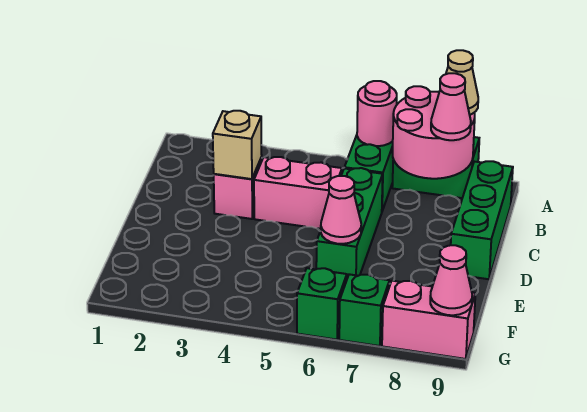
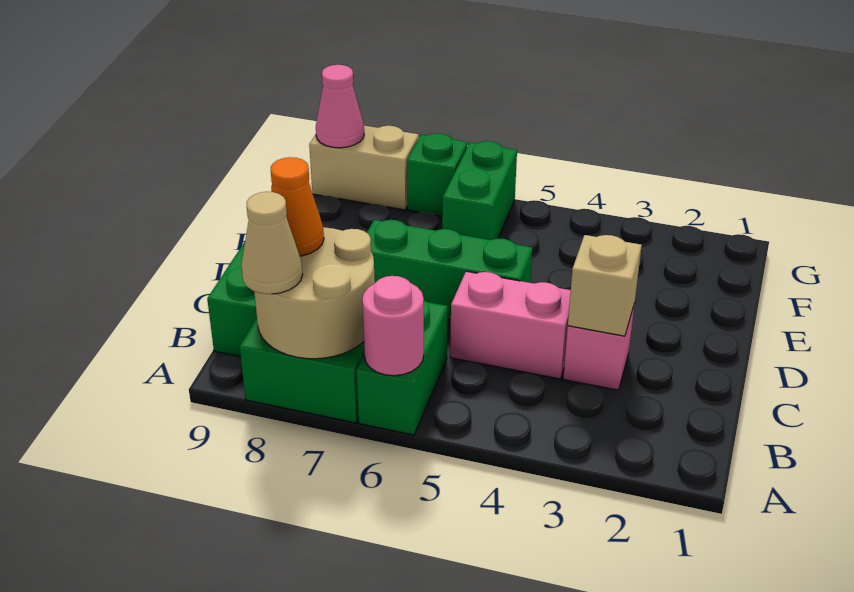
pink round brick A7:B8 level 2 -> tan round brick A7:B8 level 2
pink cone B8 level 3 -> orange cone B8 level 3
green brick C6:E6 level 1 -> green brick D5:D7 level 1
pink cone E6 level 2 -> none
green brick G6 level 1 -> green brick F6:G6 level 1
pink brick G8:G9 level 1 -> tan brick G8:G9 level 1

